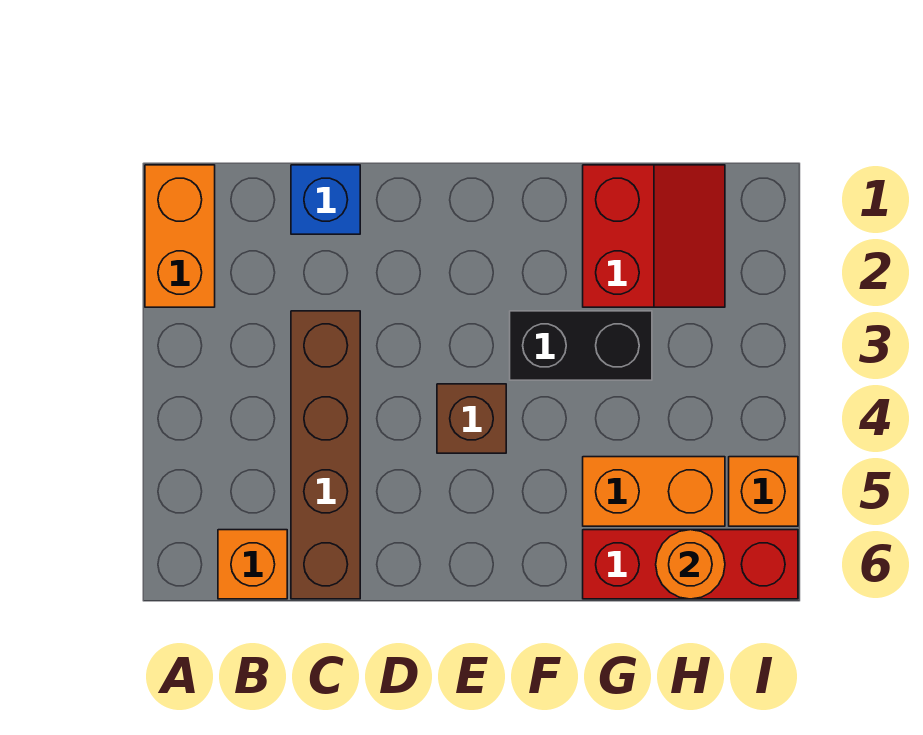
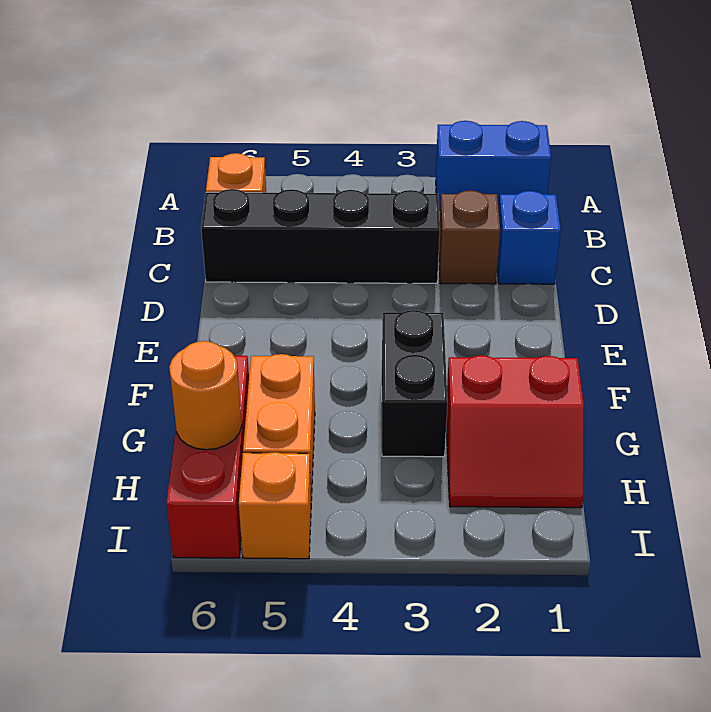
orange brick A1:A2 level 1 -> blue brick A1:A2 level 1
brown brick C3:C6 level 1 -> black brick C3:C6 level 1
brown brick E4 level 1 -> brown brick C2 level 1

